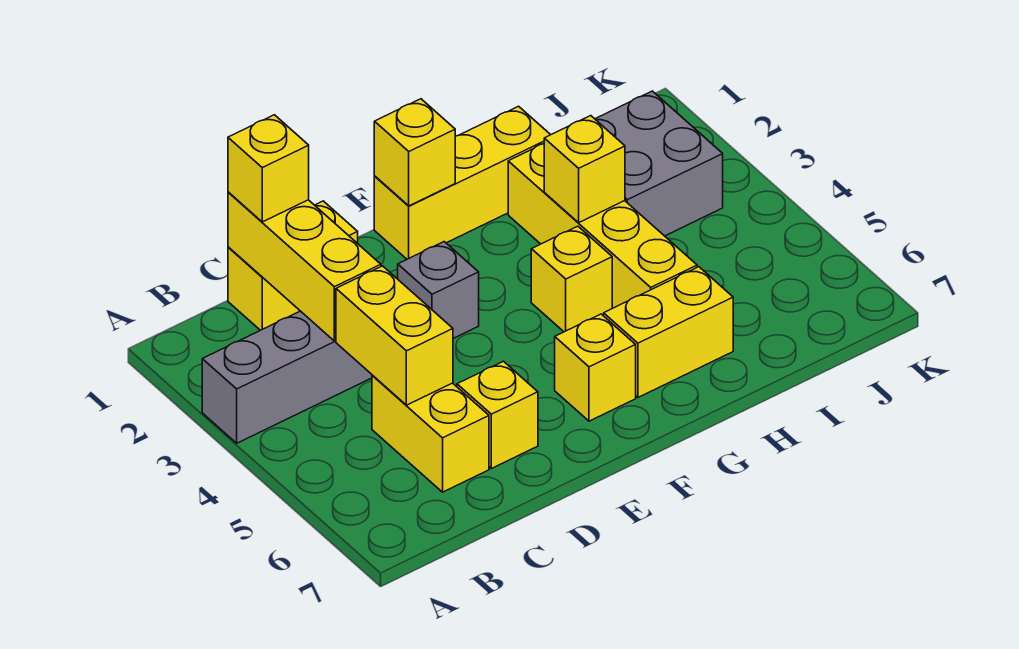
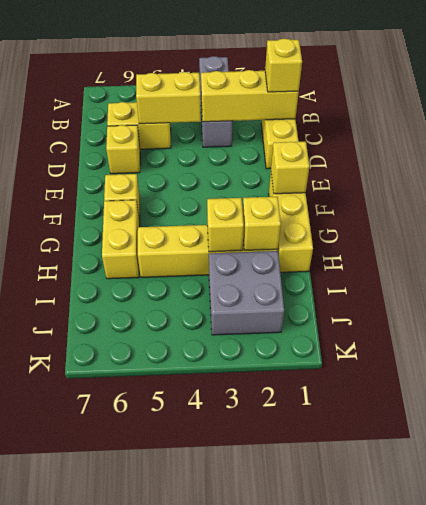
grey brick E3 level 1 -> none
yellow brick G4 level 1 -> yellow brick H2 level 2

